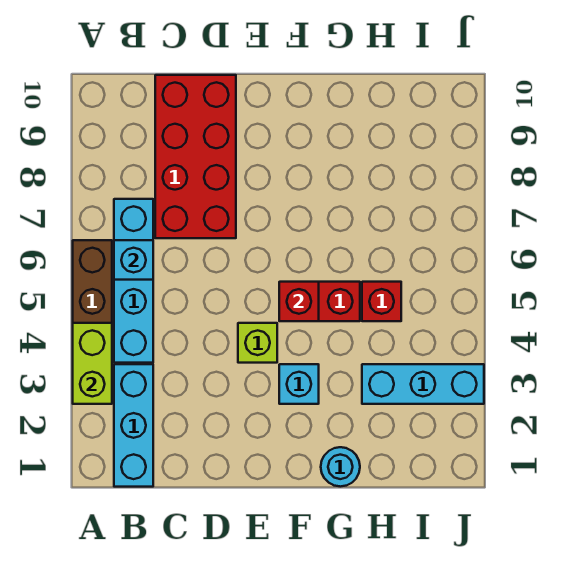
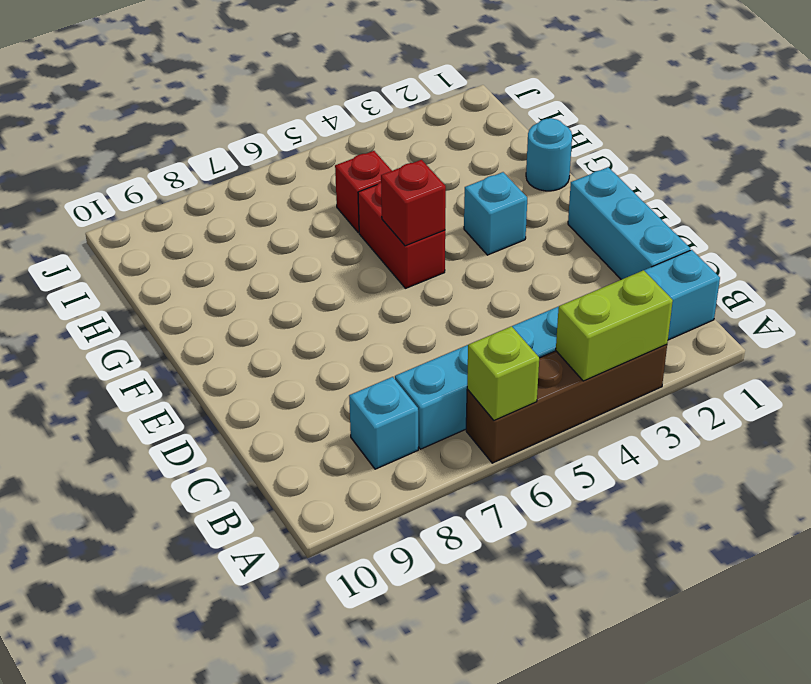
cyan brick B6 level 2 -> cyan brick B8 level 1
red brick C7:D10 level 1 -> none
lime brick E4 level 1 -> lime brick A6 level 2
cyan brick H3:J3 level 1 -> cyan brick C1:E1 level 1

